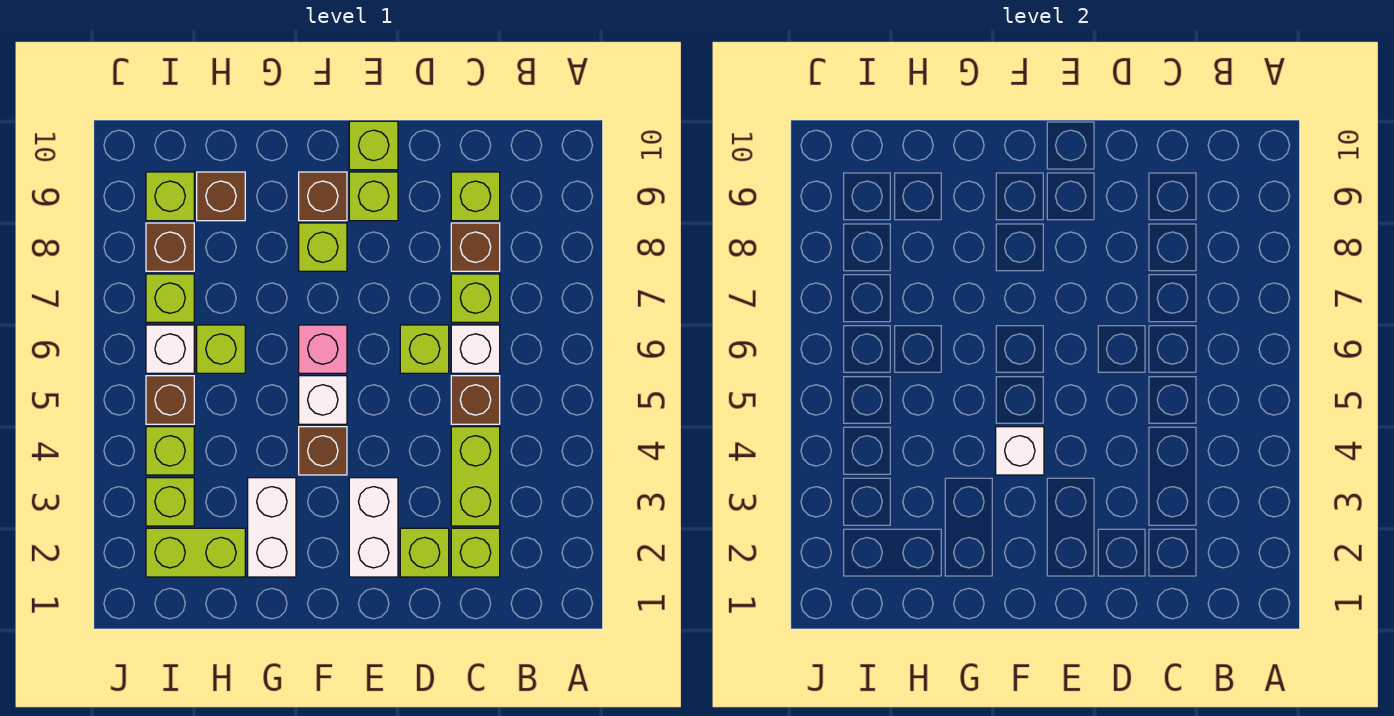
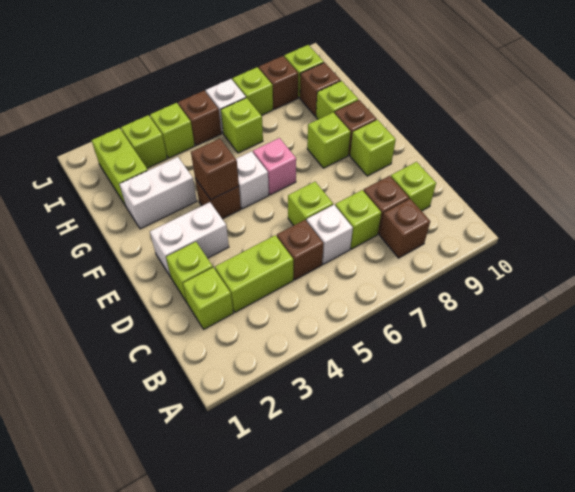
none -> brown brick B8 level 1
lime brick E10 level 1 -> lime brick G9 level 1
white brick F4 level 2 -> brown brick F4 level 2

